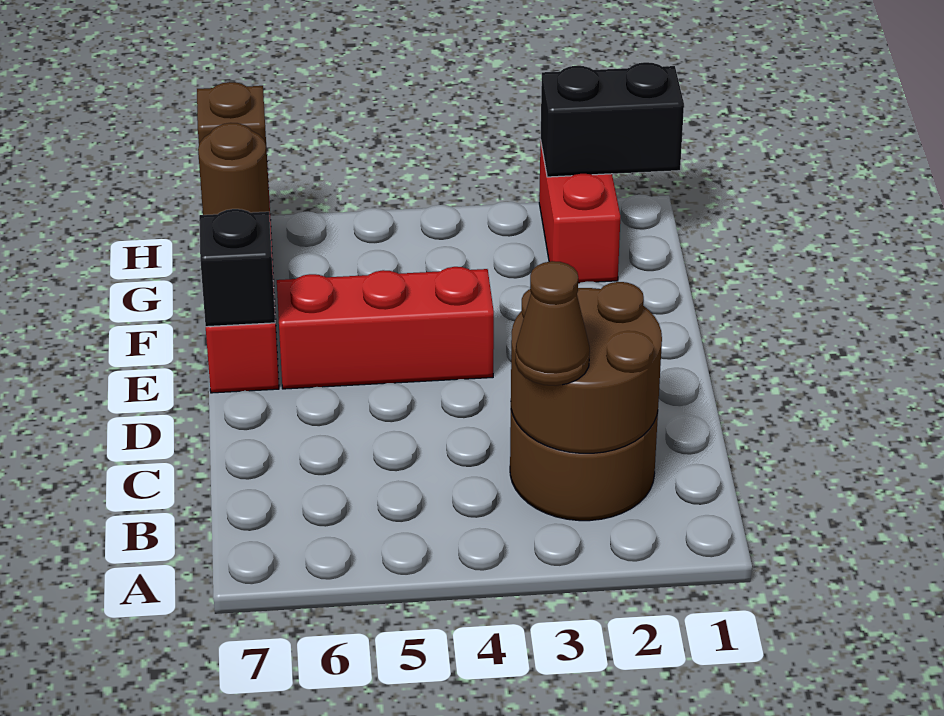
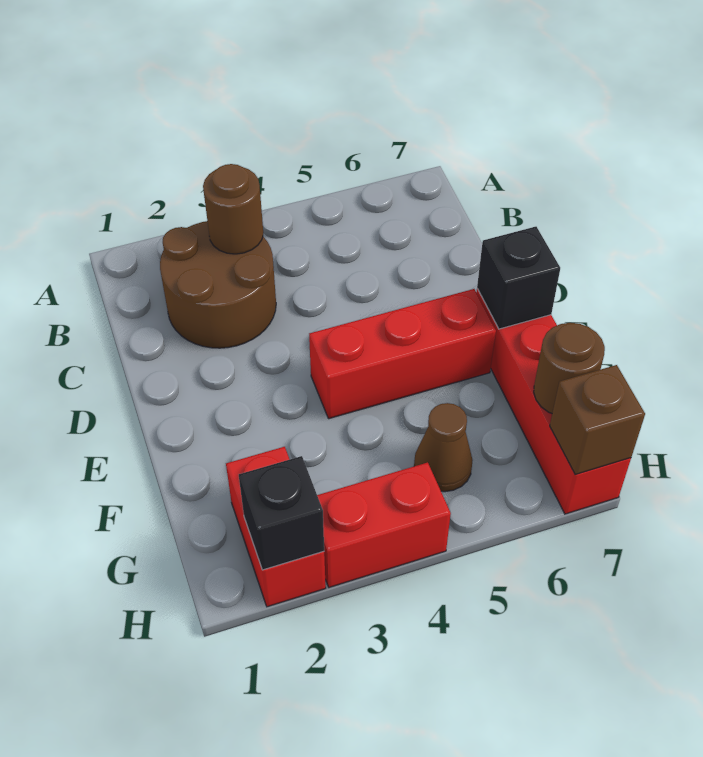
brown round brick B2:C3 level 2 -> brown round brick B3 level 2
brown cone B3 level 3 -> brown cone G5 level 1
black brick H1:H2 level 2 -> black brick H2 level 2
none -> red brick H3:H4 level 1

